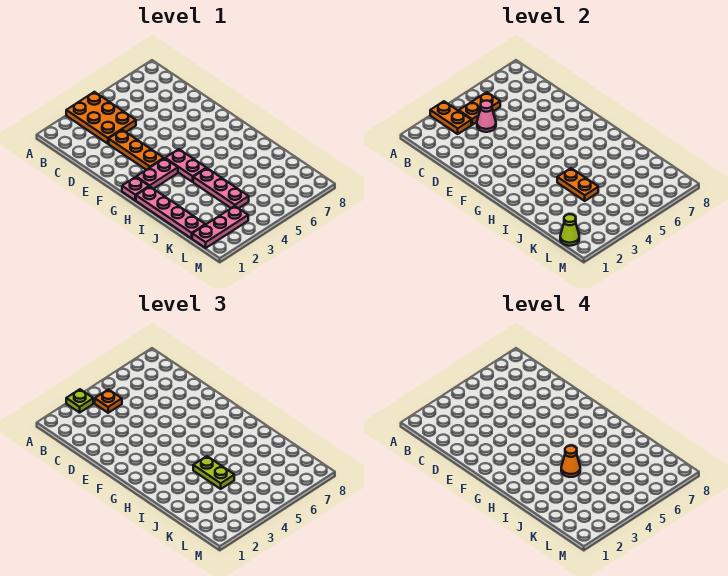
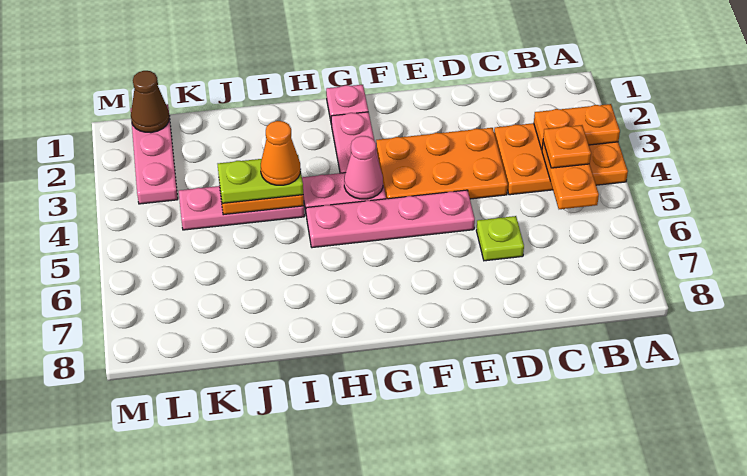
lime plate A3 level 3 -> lime plate D6 level 1
pink cone C4 level 2 -> pink cone G4 level 2
orange plate D3:F3 level 1 -> orange plate D3:F4 level 1
pink plate H1:K1 level 1 -> pink plate E5:H5 level 1
lime cone L1 level 2 -> brown cone L1 level 2

